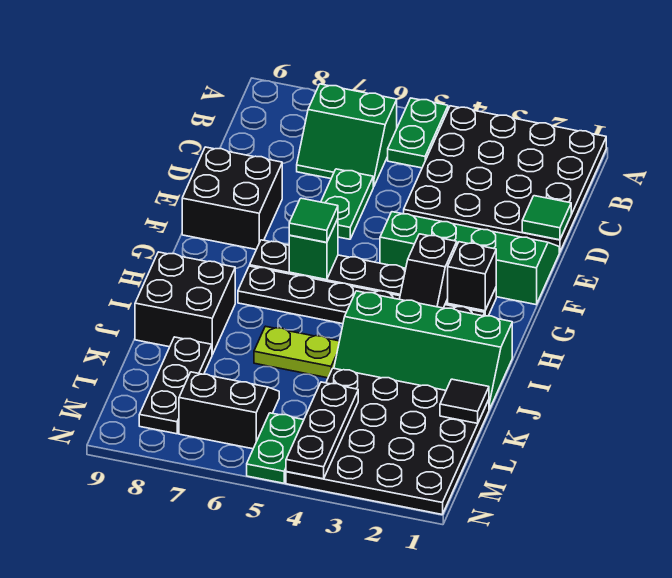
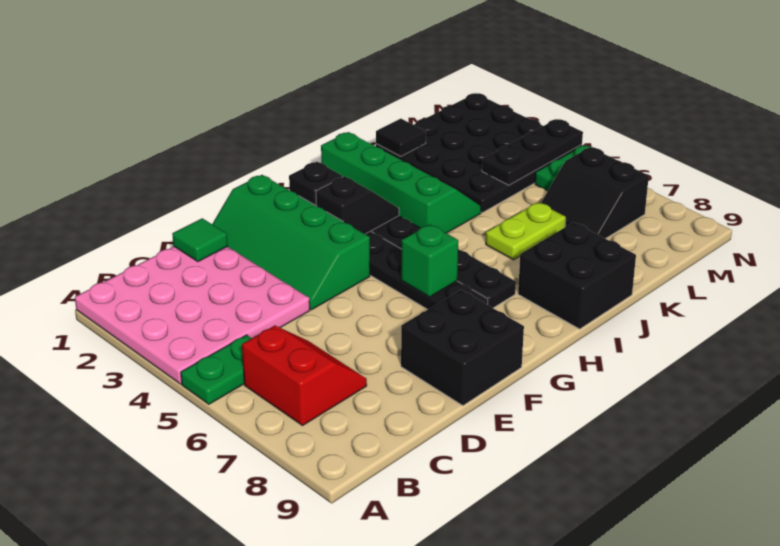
black plate A1:D4 level 1 -> pink plate A1:D4 level 1
green slope B6:C7 level 1 top B -> red slope B6:C7 level 1 top B
green plate D6:E6 level 1 -> none
green tile G6 level 3 -> none
lime plate J5:J6 level 1 -> lime plate J6:K6 level 1
black plate K8:M8 level 1 -> none

